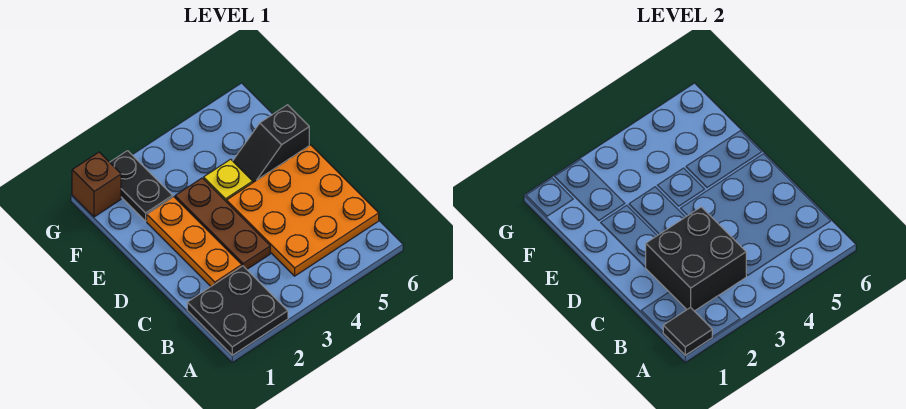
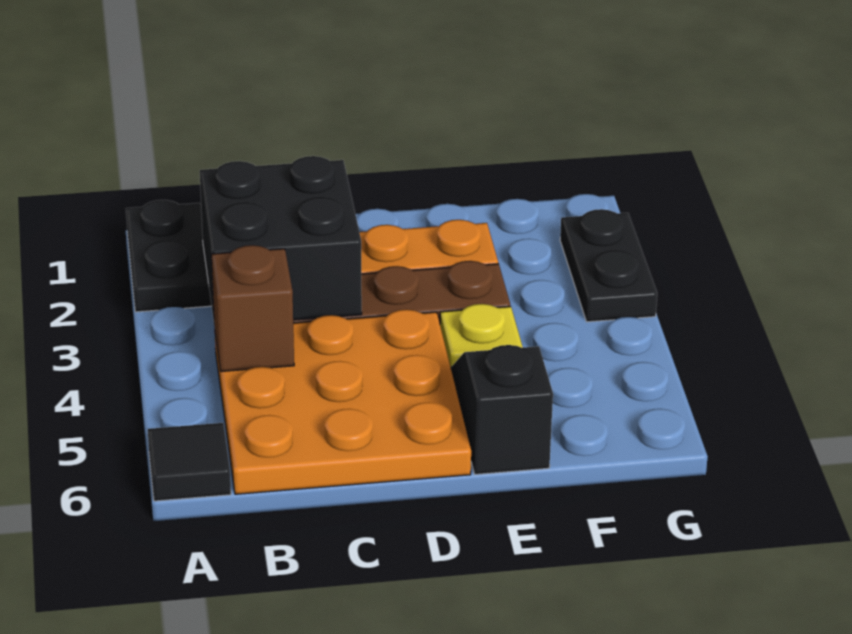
black tile A1 level 2 -> black tile A6 level 1
black plate F2:G2 level 1 -> black plate G2:G3 level 1
brown brick G1 level 1 -> brown brick B4 level 2

